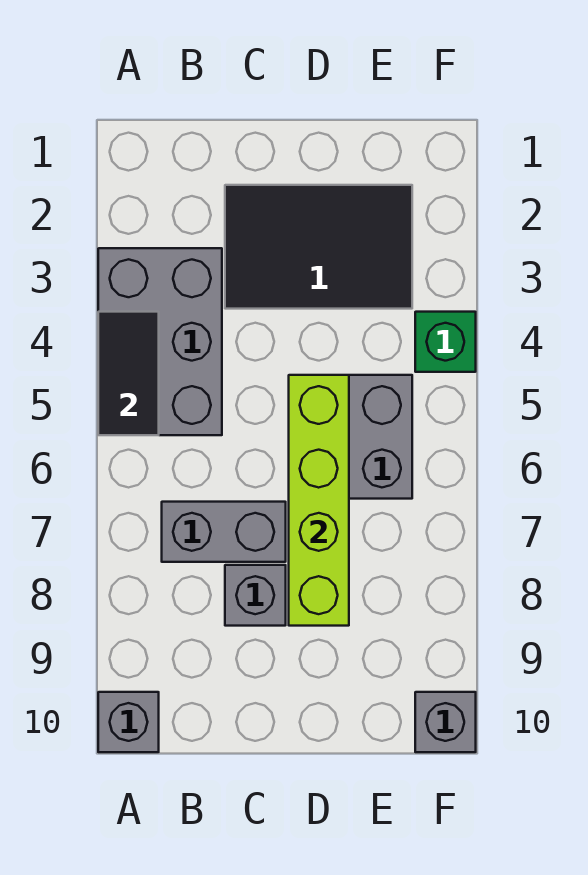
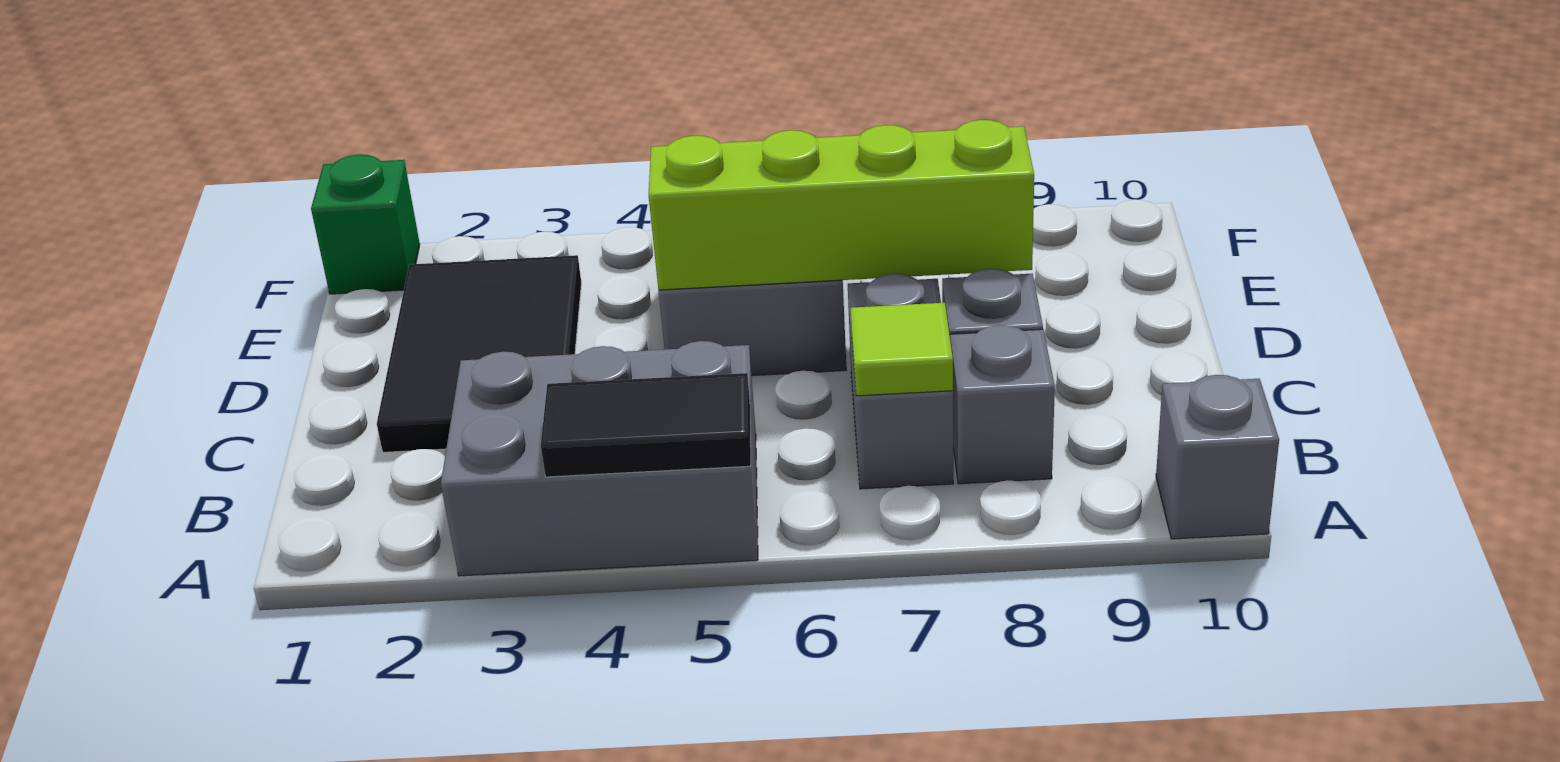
none -> lime tile B7 level 2
green brick F4 level 1 -> green brick F1 level 1
grey brick F10 level 1 -> grey brick B8 level 1

